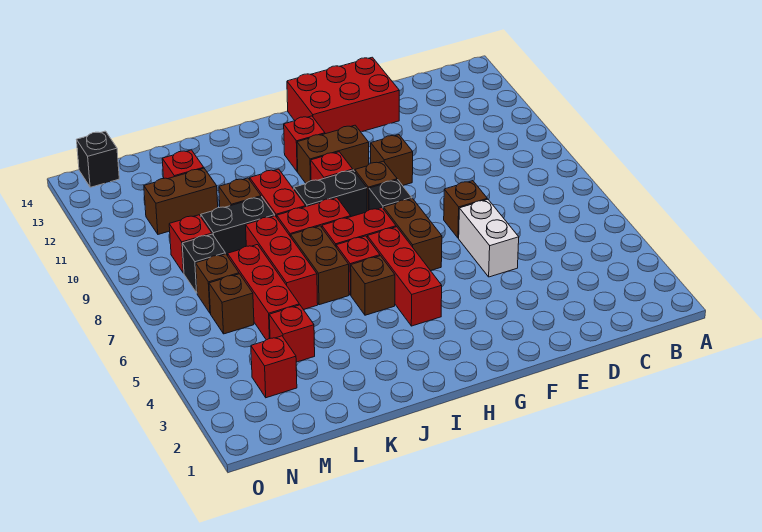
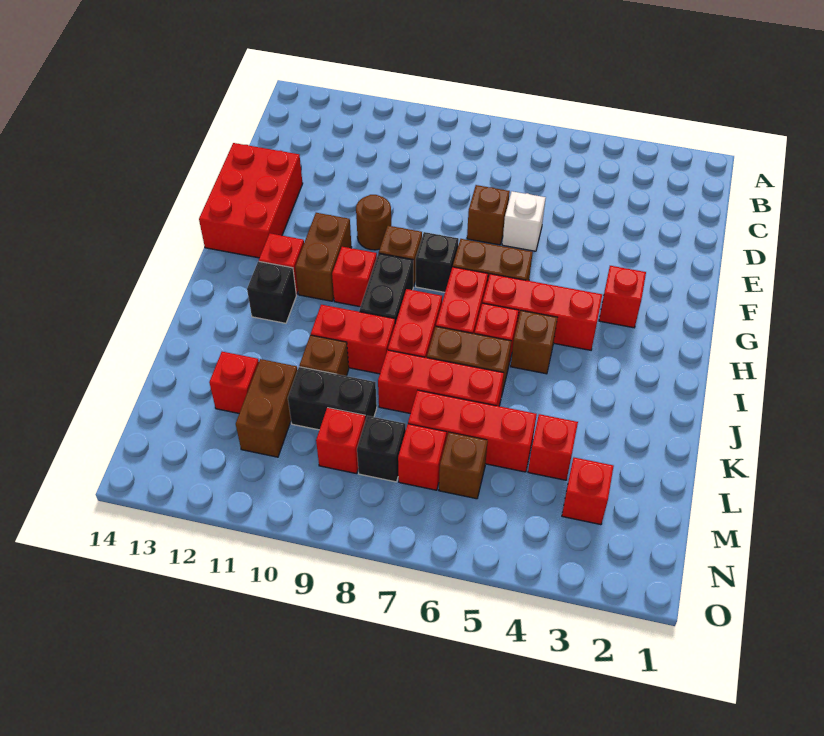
white brick E5:E6 level 1 -> white brick E6 level 1
brown brick F10 level 1 -> brown round brick F10 level 1
none -> red brick G3 level 1
black brick K9:L9 level 1 -> black brick L9:L10 level 1
brown brick M7 level 1 -> red brick M7 level 1
black brick N14 level 1 -> black brick I12 level 1

